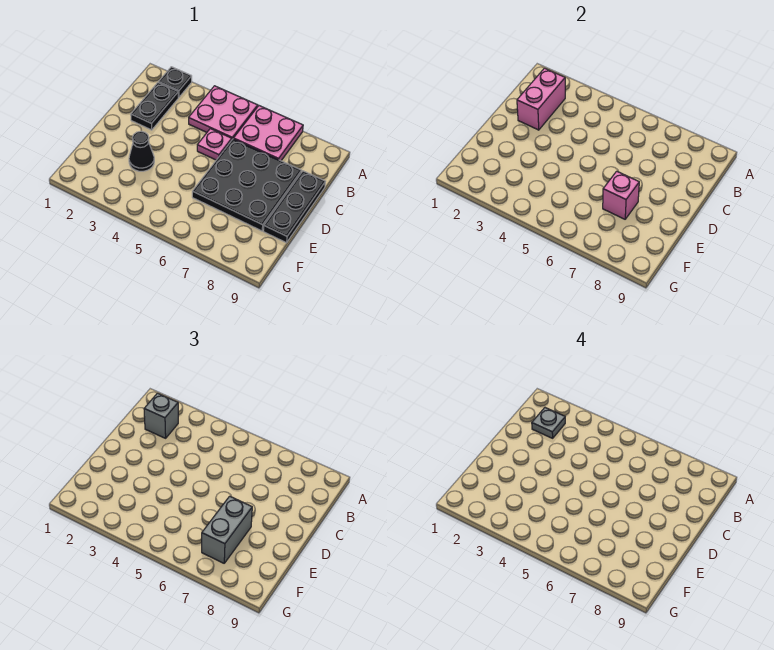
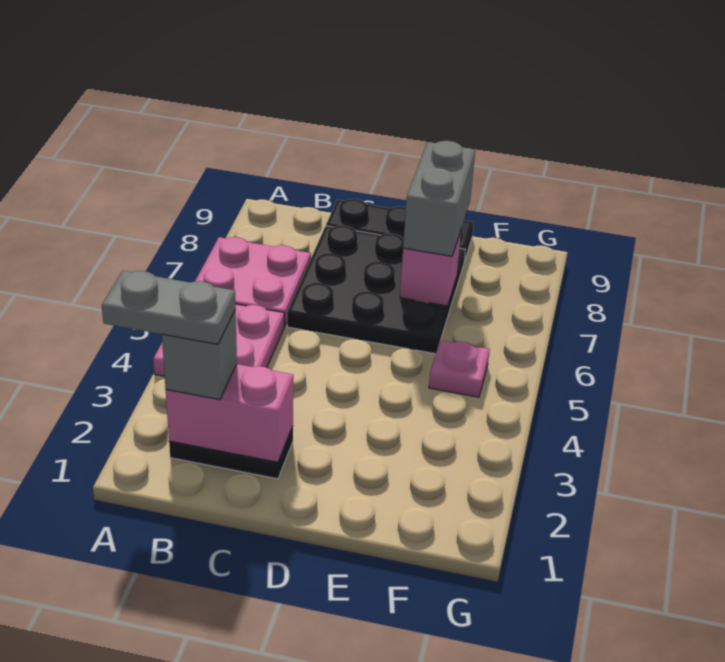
black plate A2 level 1 -> none
grey plate B2 level 4 -> grey plate A2:B2 level 4
pink plate C5 level 1 -> pink plate F5 level 1
black cone E3 level 1 -> none
grey brick E7:F7 level 3 -> grey brick E7:E8 level 3

